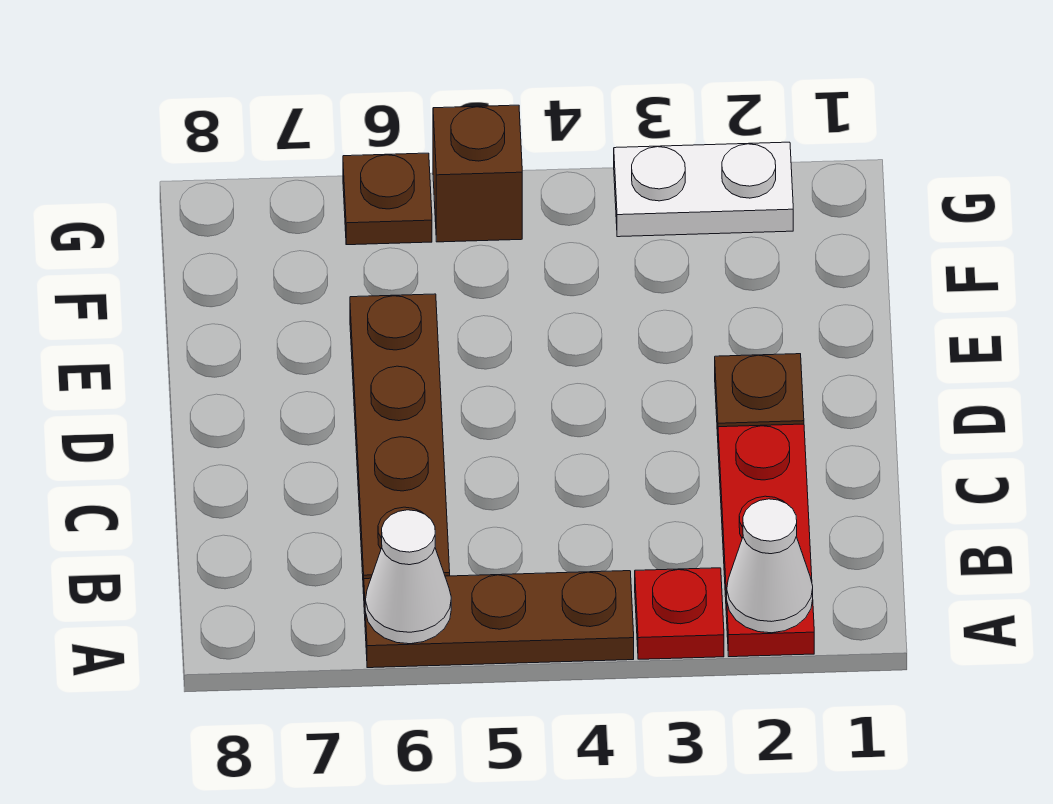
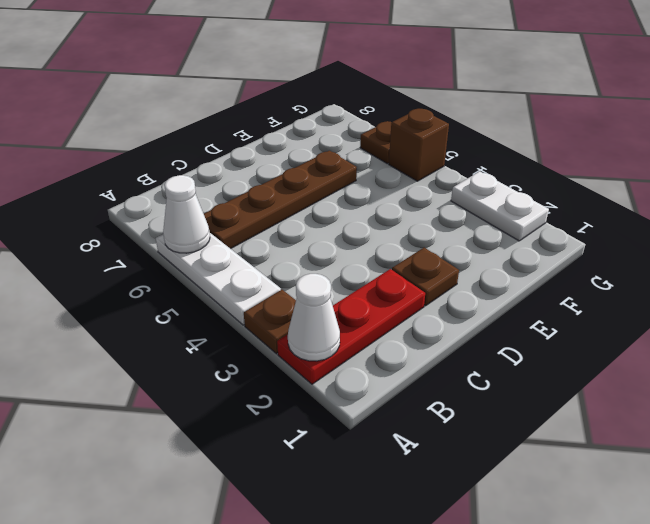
red plate A3 level 1 -> brown plate A3 level 1
brown plate A4:A6 level 1 -> white plate A4:A6 level 1

